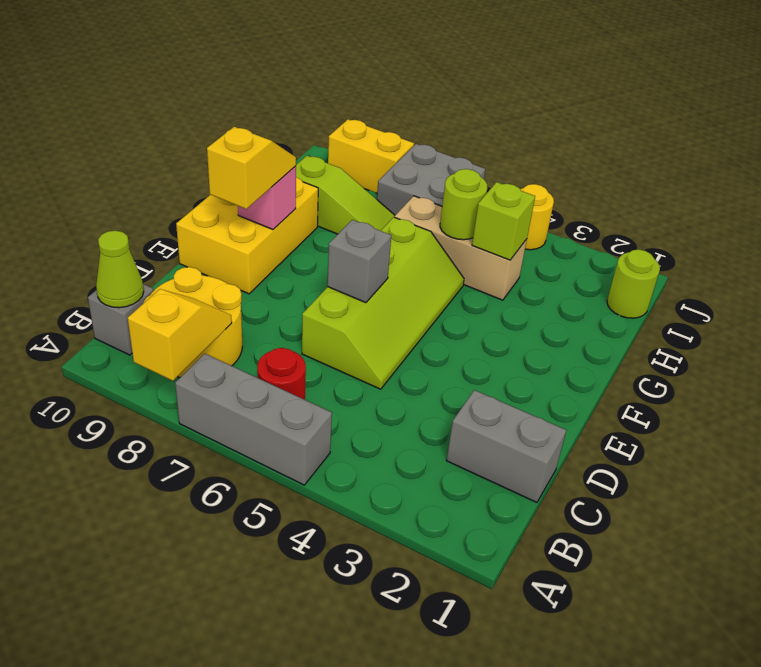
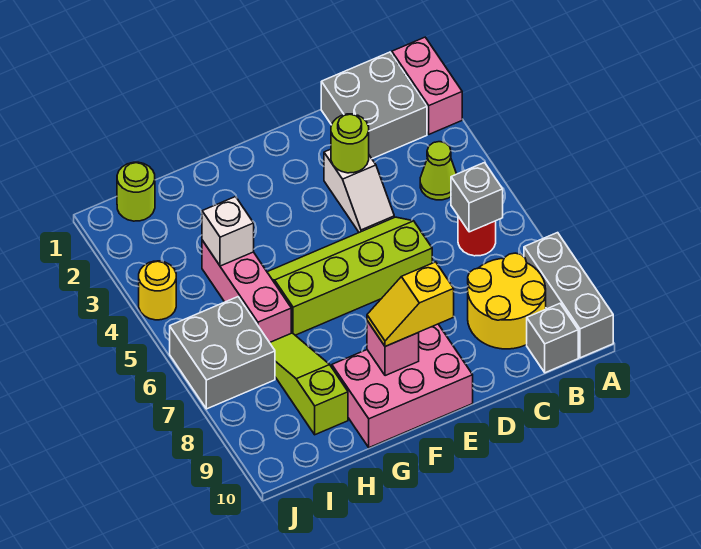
none -> pink brick A1:A2 level 1
grey brick A5:A7 level 1 -> grey brick A8:A10 level 1
yellow slope A8:B8 level 2 top A -> none
lime cone B10 level 2 -> lime cone B4 level 1
grey brick C1:C2 level 1 -> grey brick B1:C2 level 1
none -> white slope D3:D4 level 1 top 3
grey brick E6 level 2 -> grey brick B6 level 2
yellow brick E9:G10 level 1 -> pink brick E9:G10 level 1
tan brick H4:H6 level 1 -> pink brick H4:H6 level 1
lime brick H4 level 2 -> white brick H4 level 2
lime round brick H5 level 2 -> lime round brick D3 level 2
yellow brick J8:J9 level 1 -> none

